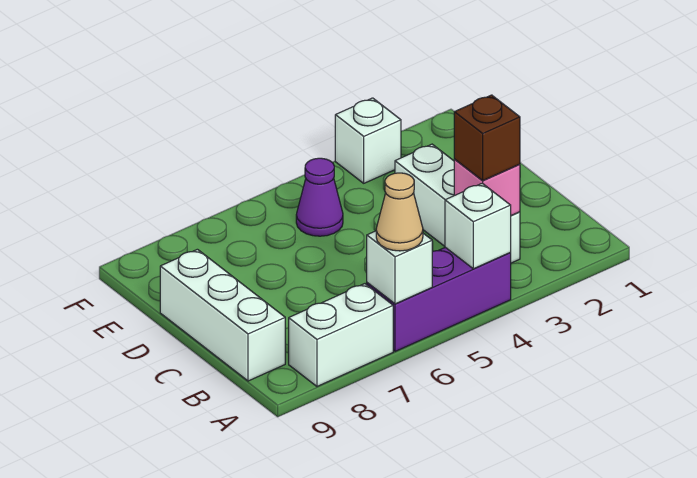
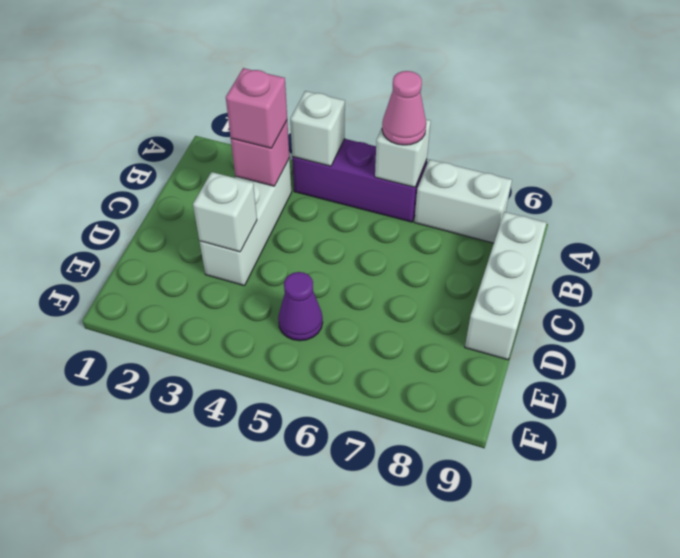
tan cone A6 level 3 -> pink cone A6 level 3
brown brick B3 level 3 -> pink brick B3 level 3
white brick F3 level 1 -> white brick D3 level 2

